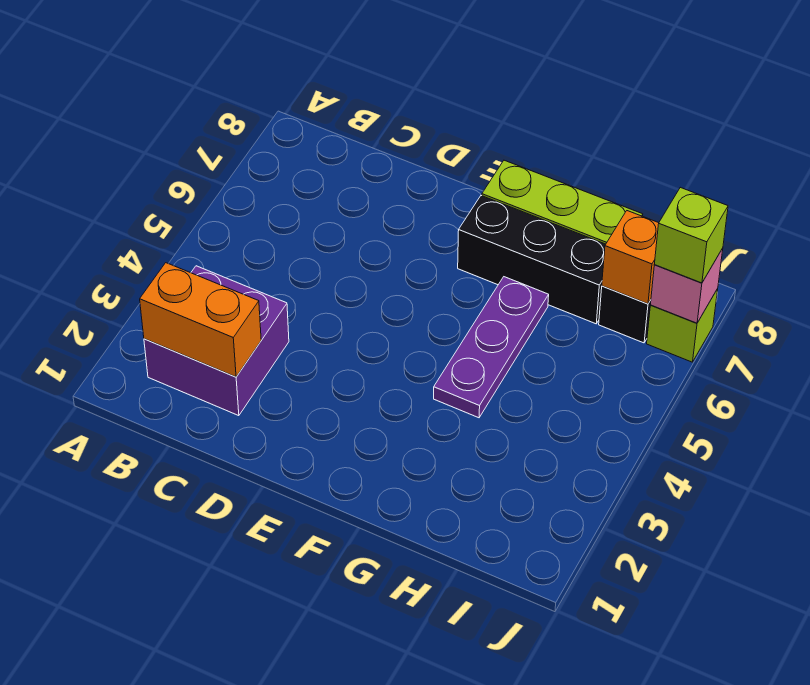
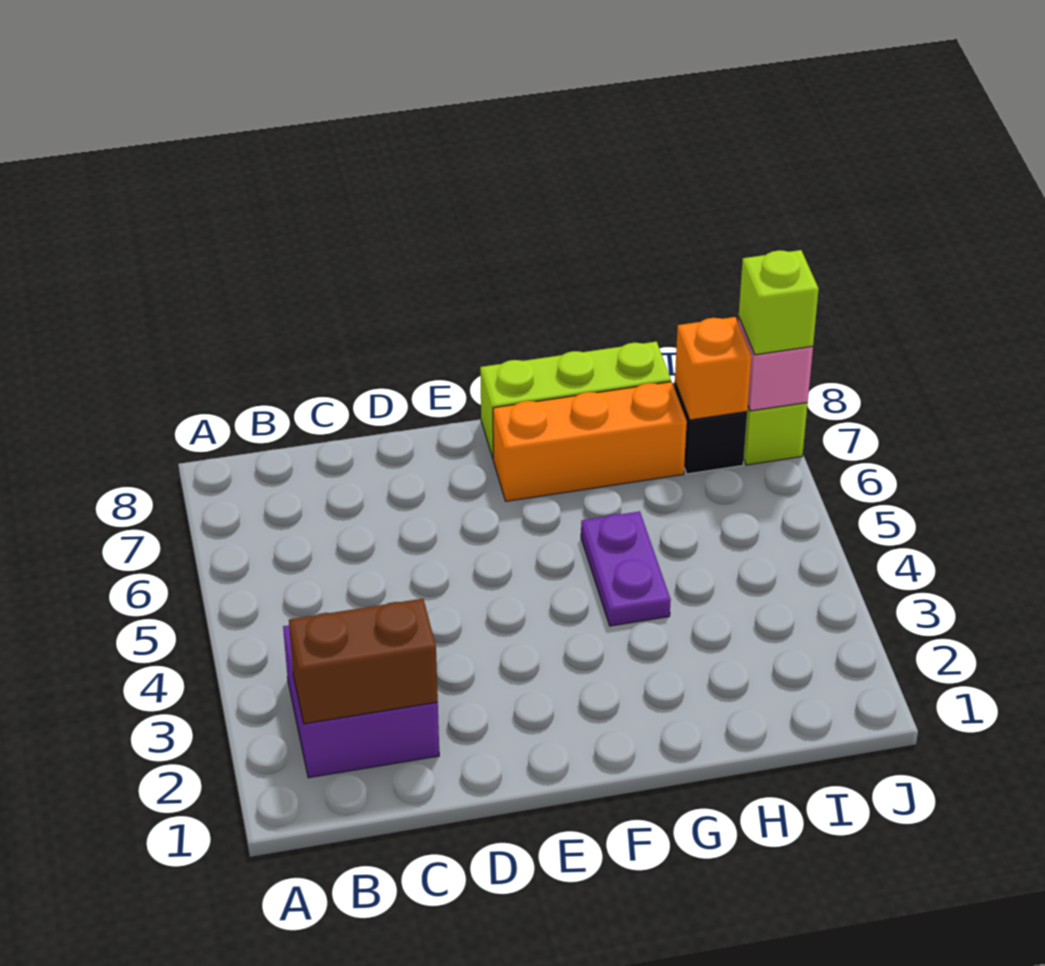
orange brick B2:C2 level 2 -> brown brick B2:C2 level 2
black brick F7:H7 level 1 -> orange brick F7:H7 level 1
purple plate G4:G6 level 1 -> purple plate G4:G5 level 1

